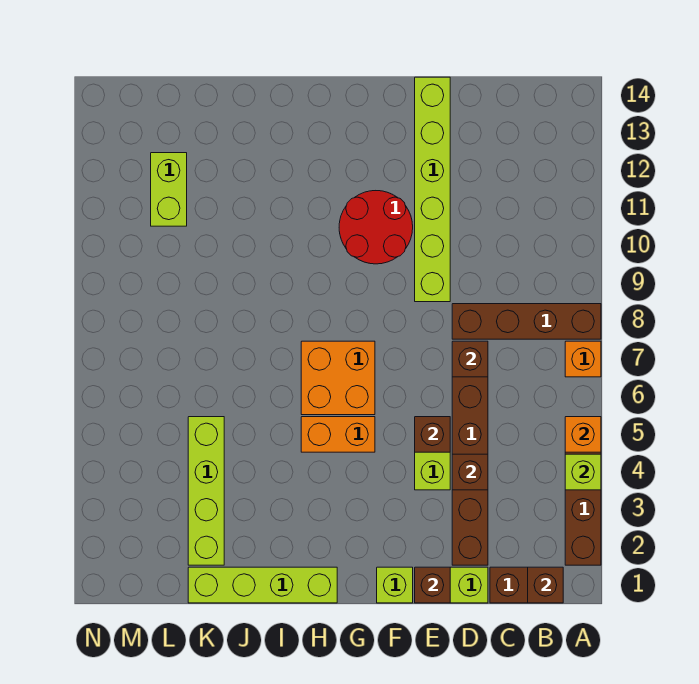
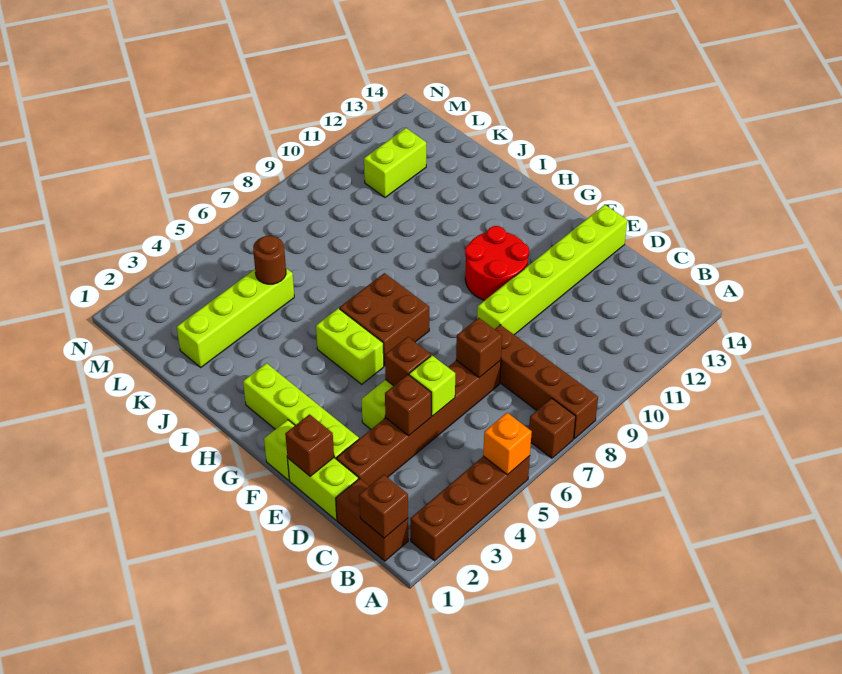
lime brick A4 level 2 -> lime brick D5 level 2
orange brick A7 level 1 -> brown brick A7 level 1
orange brick G5:H5 level 1 -> lime brick G5:H5 level 1
orange brick G6:H7 level 1 -> brown brick G6:H7 level 1
lime brick H1:K1 level 1 -> lime brick E2:H2 level 1
none -> brown round brick K5 level 2

